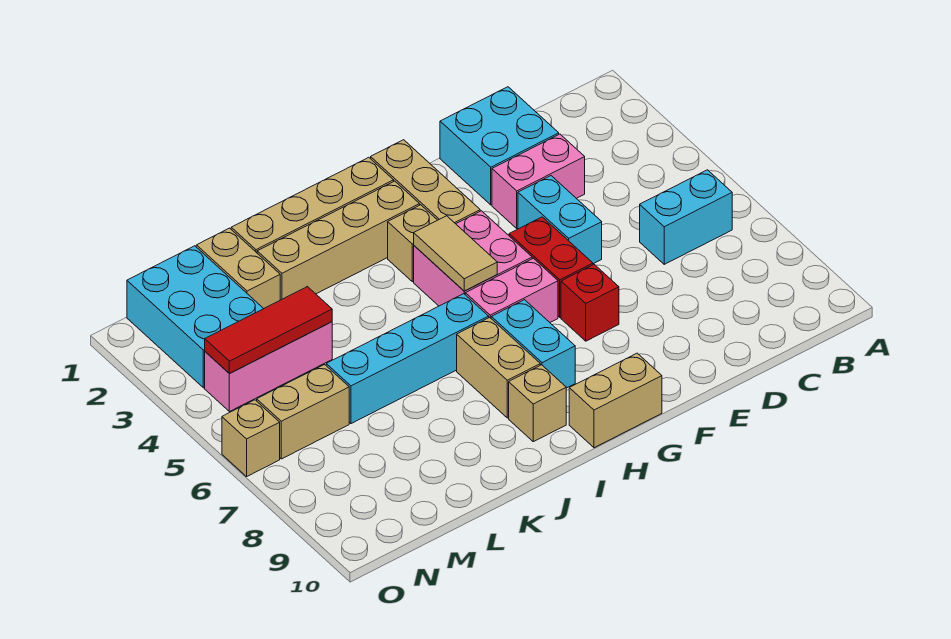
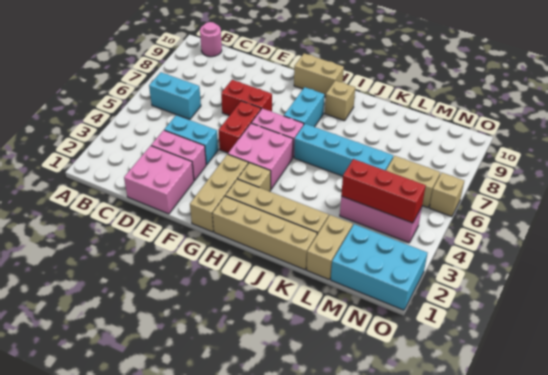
none -> pink round brick B10 level 1
cyan brick D1:E2 level 1 -> pink brick D1:E2 level 1
cyan brick E4:E5 level 1 -> cyan brick D4:E4 level 1
red brick F7 level 1 -> red brick E7:F7 level 1
tan tile H4:H5 level 2 -> none
tan brick I7:I8 level 1 -> none
red tile L4:N4 level 2 -> red brick L4:N4 level 2
cyan brick M1:N3 level 1 -> cyan brick M1:O2 level 1

